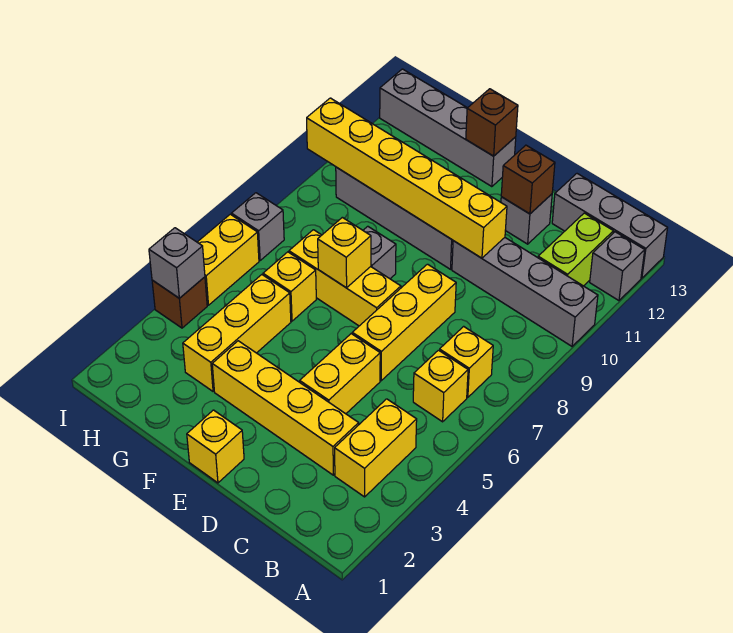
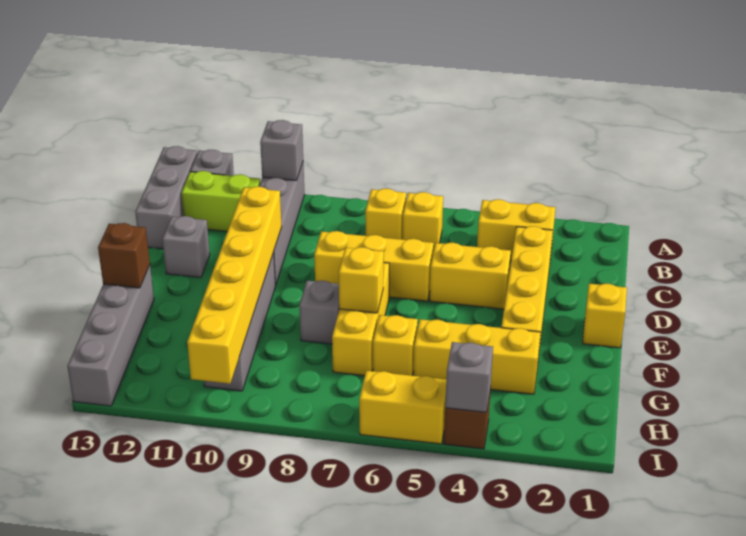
brown brick D12 level 2 -> none
grey brick I7 level 1 -> grey brick A10 level 2

